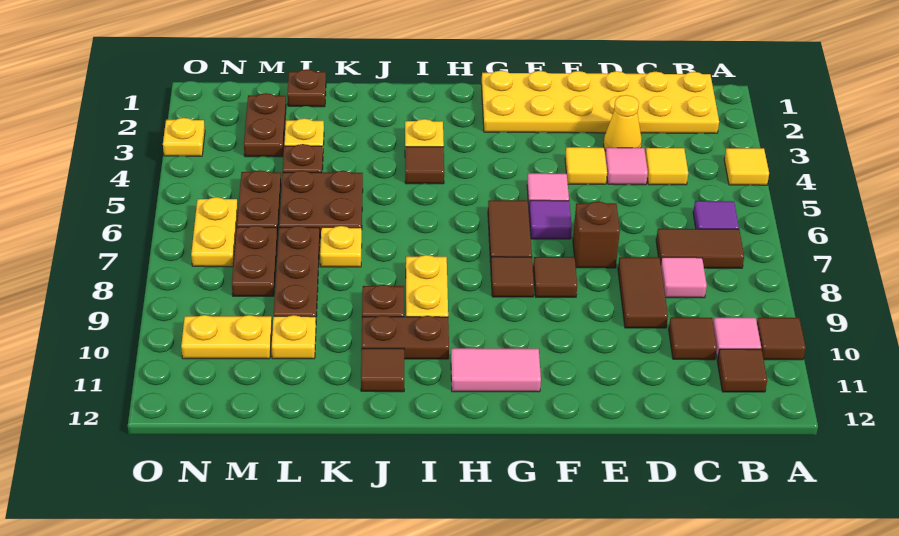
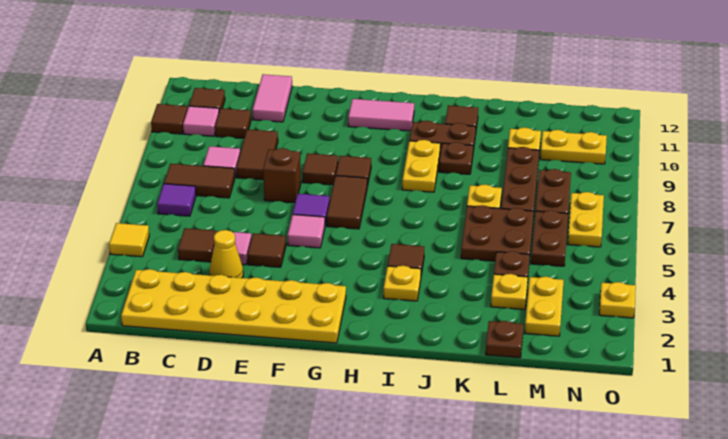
yellow tile C4 level 1 -> brown tile C4 level 1
none -> pink tile D11:D12 level 1
yellow tile E4 level 1 -> brown tile E4 level 1
brown plate M2:M3 level 1 -> yellow plate M2:M3 level 1

